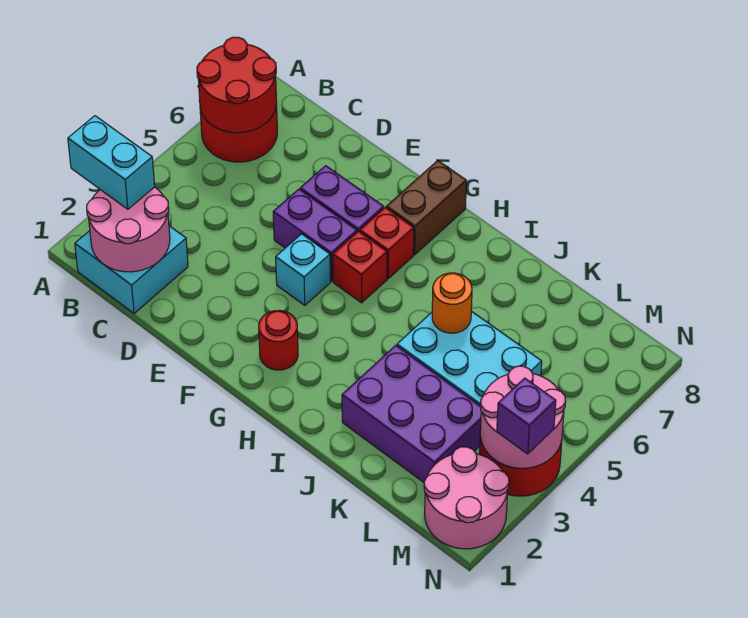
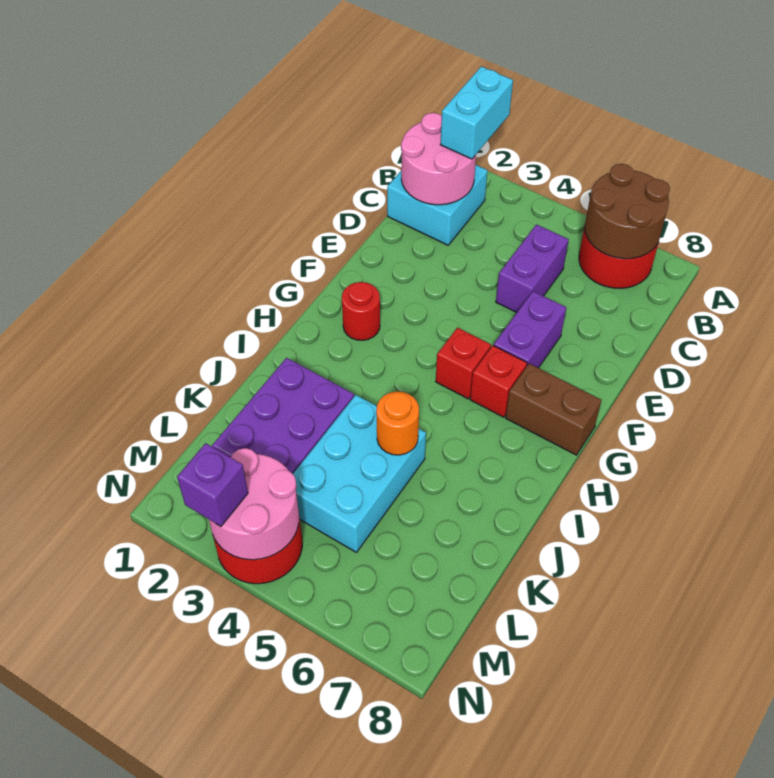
red round brick A6:B7 level 2 -> brown round brick A6:B7 level 2
purple brick E5:F5 level 1 -> purple brick C5:D5 level 1
cyan brick F4 level 1 -> none
pink round brick M1:N2 level 1 -> none

